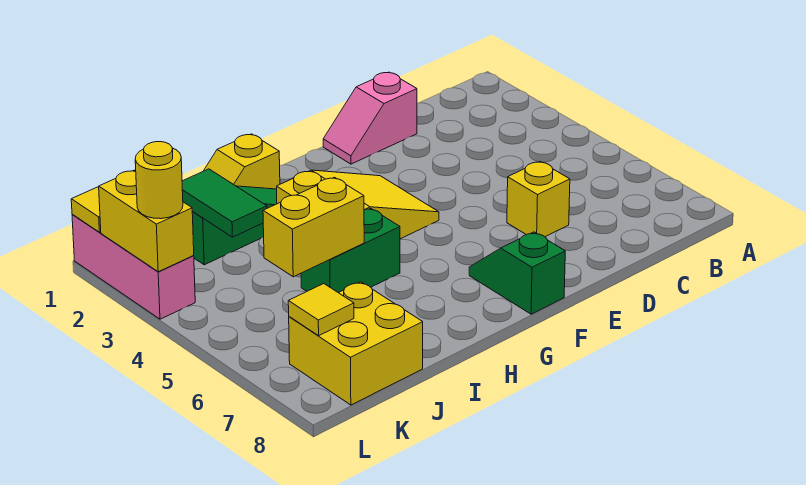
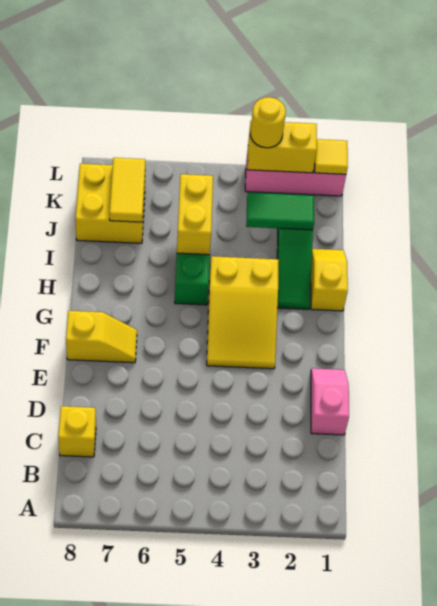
yellow brick D6 level 1 -> yellow brick C8 level 1
green slope F7:F8 level 1 top 8 -> yellow slope F7:F8 level 1 top 8
yellow tile K7 level 2 -> yellow tile J7:K7 level 2

